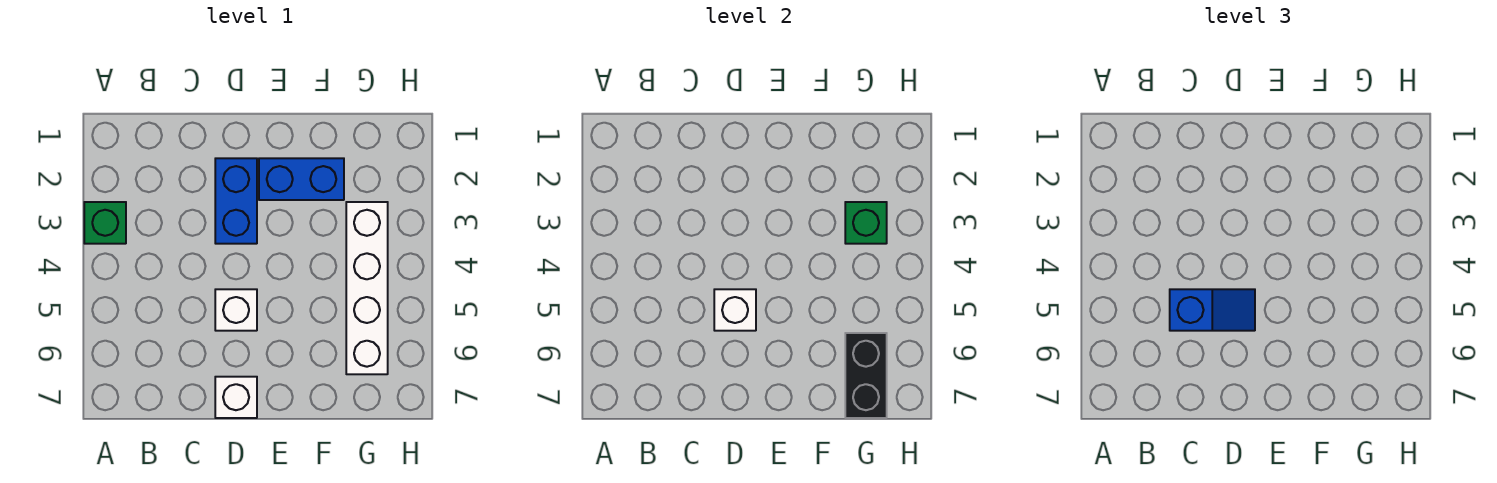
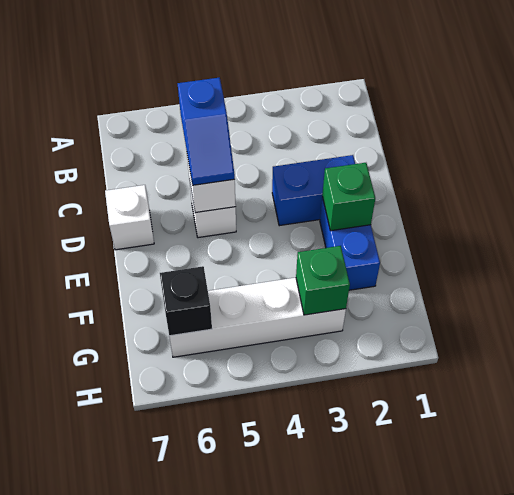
green brick A3 level 1 -> green brick E2 level 2
black brick G6:G7 level 2 -> black brick G6 level 2

